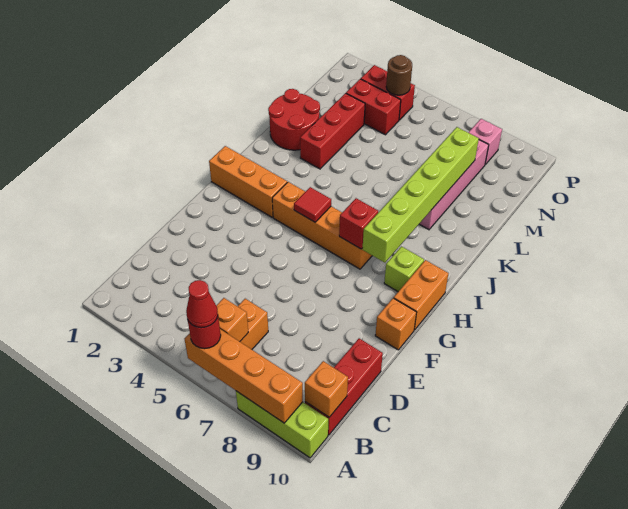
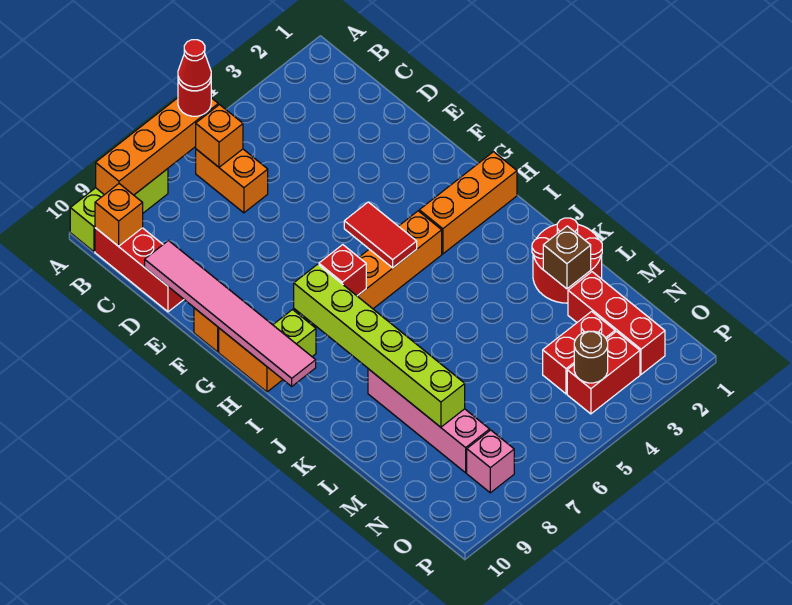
none -> pink tile D10:I10 level 2
red tile H5 level 2 -> red tile G5:H5 level 2
red brick K3:M3 level 1 -> red brick M2:O2 level 1
none -> brown brick L2 level 2

